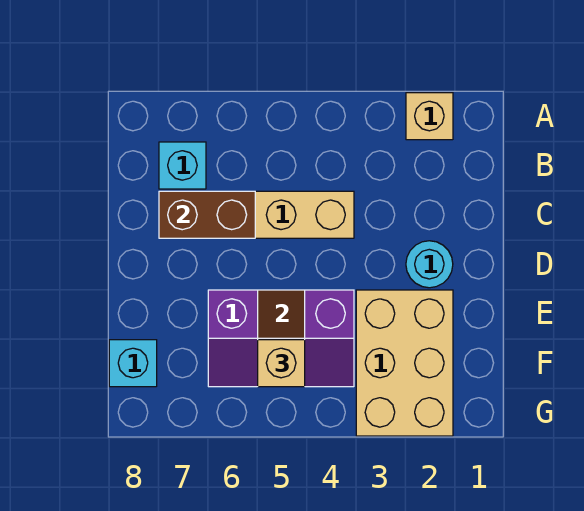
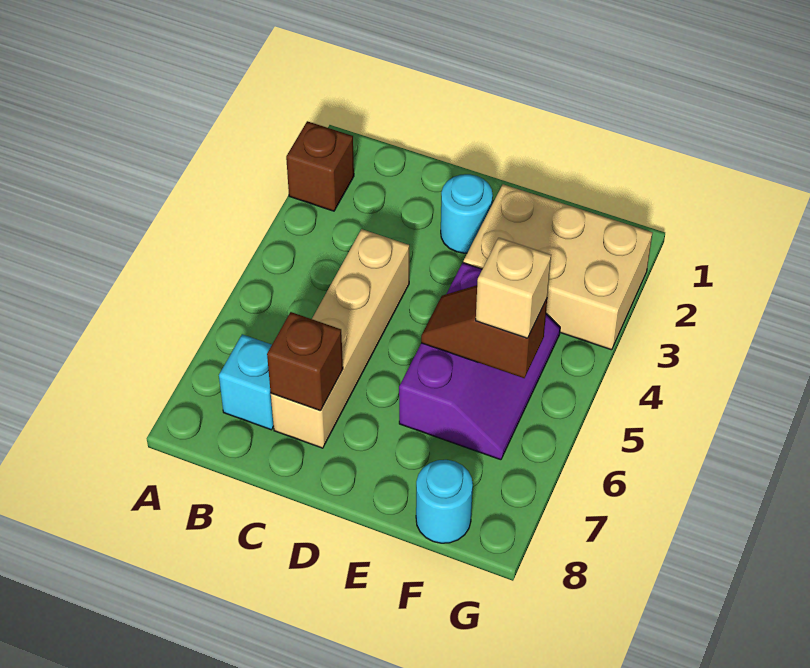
tan brick A2 level 1 -> brown brick A2 level 1
brown brick C6:C7 level 2 -> brown brick C7 level 2
cyan brick F8 level 1 -> cyan round brick F8 level 1

